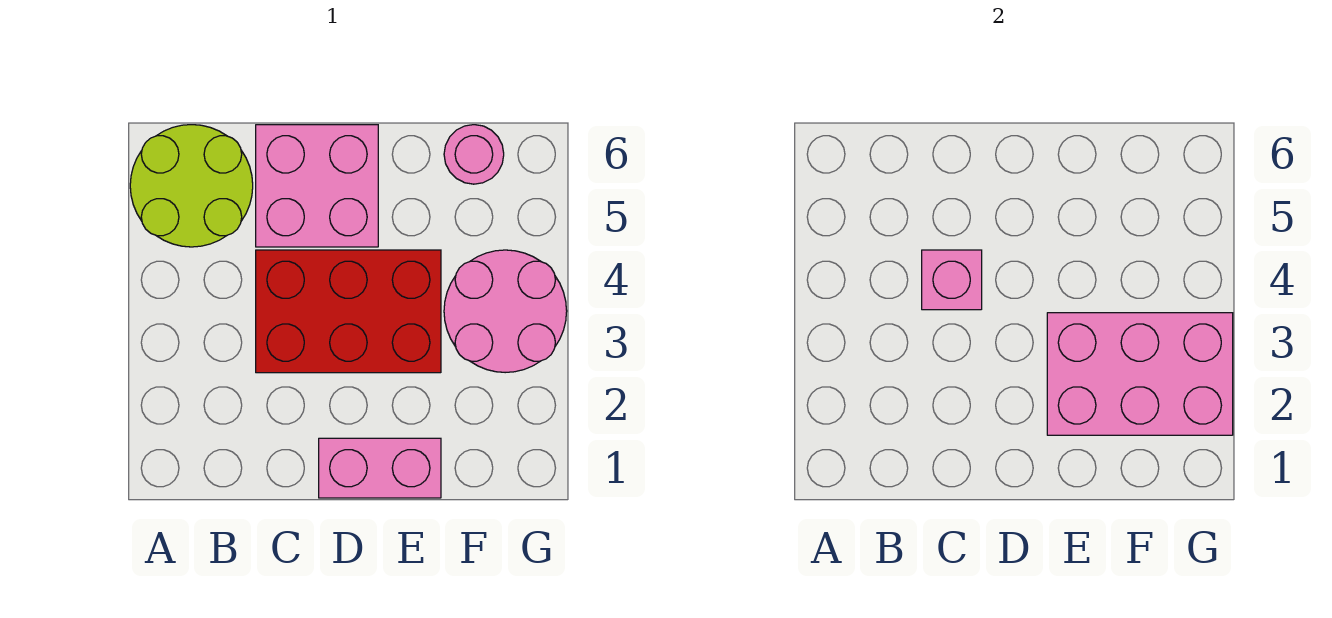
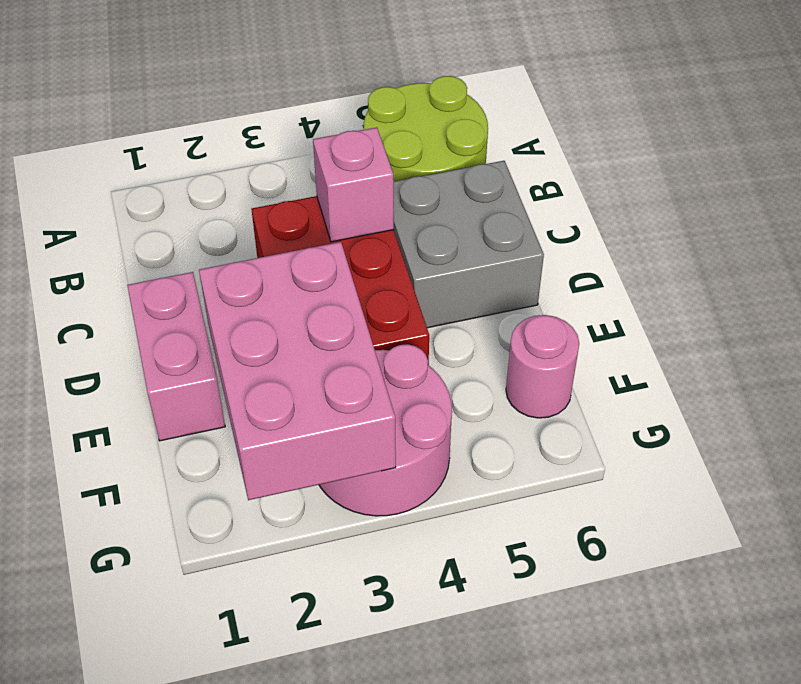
pink brick C5:D6 level 1 -> grey brick C5:D6 level 1

